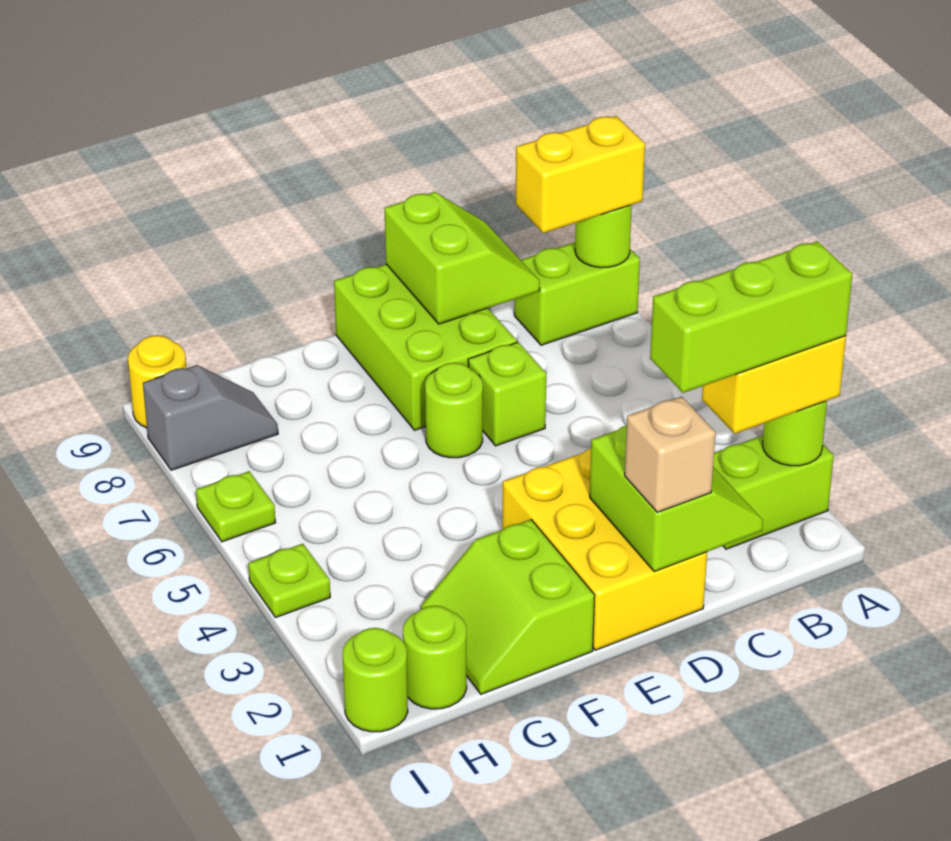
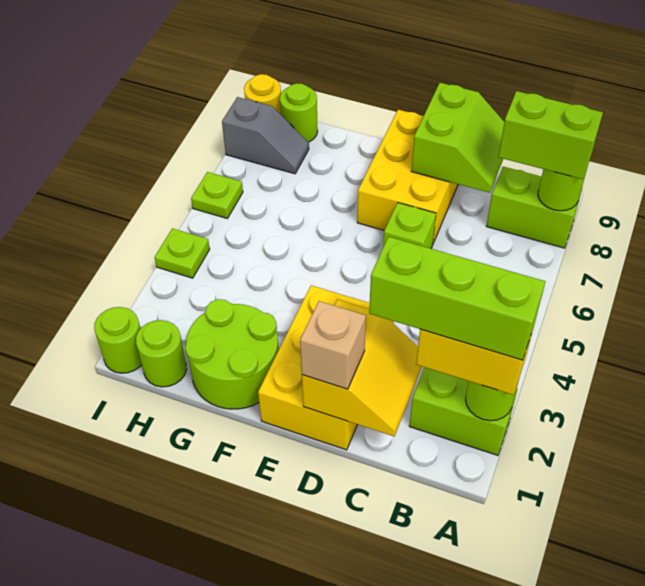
yellow brick A8:B8 level 3 -> lime brick A8:B8 level 3
lime slope C1:D2 level 2 top D -> yellow slope C1:D2 level 2 top D
lime brick D7:E9 level 1 -> yellow brick D7:E9 level 1
lime round brick E6 level 1 -> lime round brick H9 level 1
lime slope F1:G2 level 1 top F -> lime round brick F1:G2 level 1

